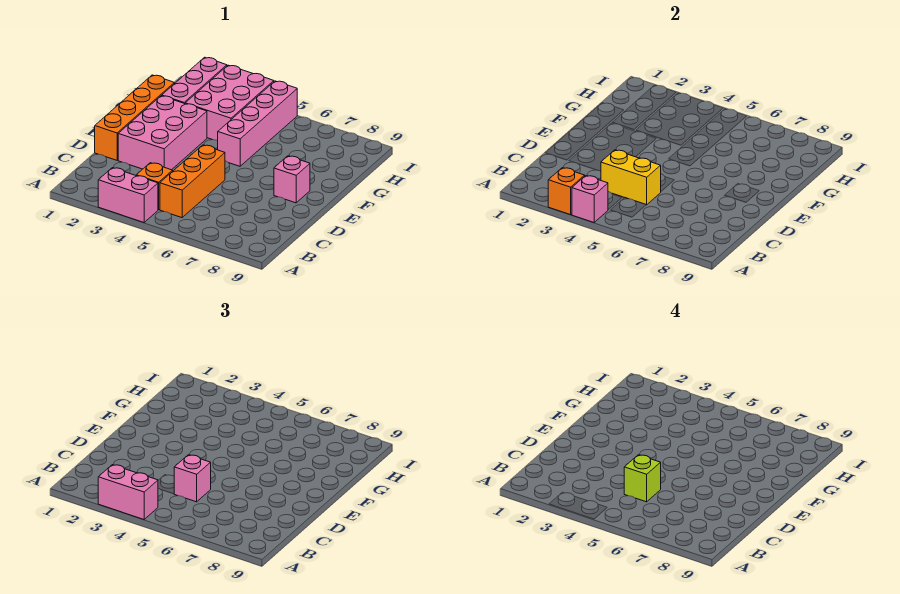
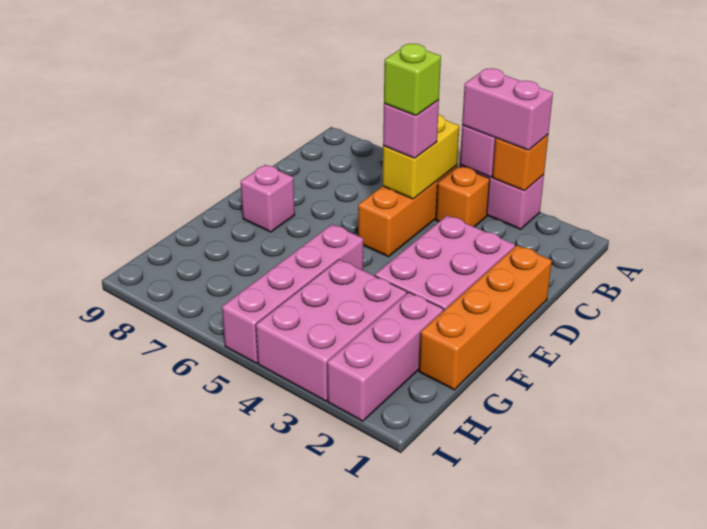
yellow brick C4:C5 level 2 -> yellow brick B5:C5 level 2

